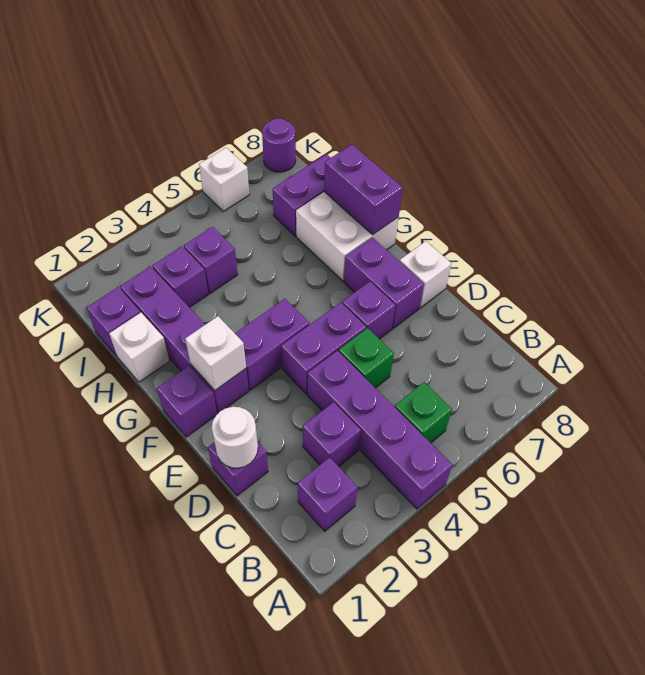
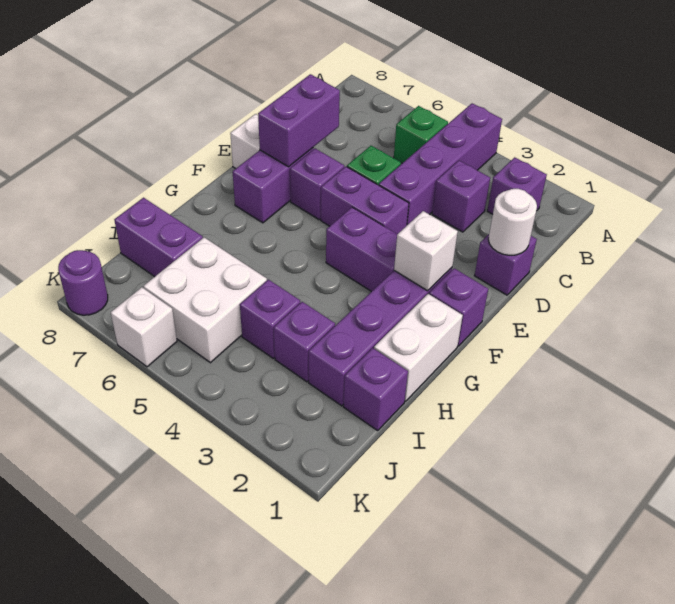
white brick G7:H8 level 1 -> white brick I5:J6 level 1
purple brick G8:H8 level 2 -> purple brick D7:E7 level 2
white brick H1 level 1 -> white brick G1:H1 level 1

